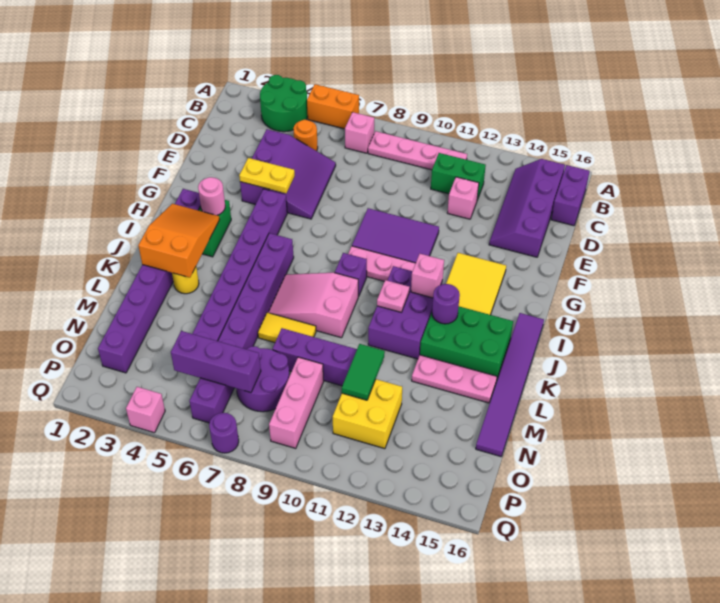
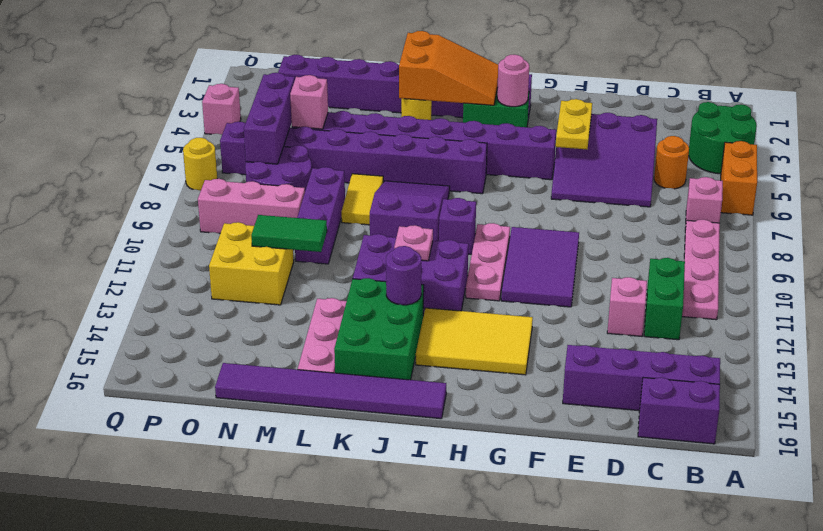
pink brick I12 level 2 -> pink brick N5 level 2
pink slope J7:K9 level 1 top 9 -> purple slope J7:K9 level 1 top 9
purple round brick Q7 level 1 -> yellow round brick Q7 level 1

